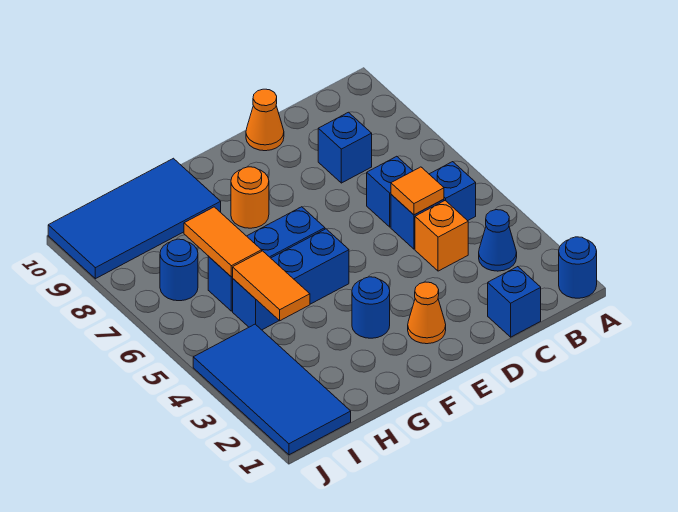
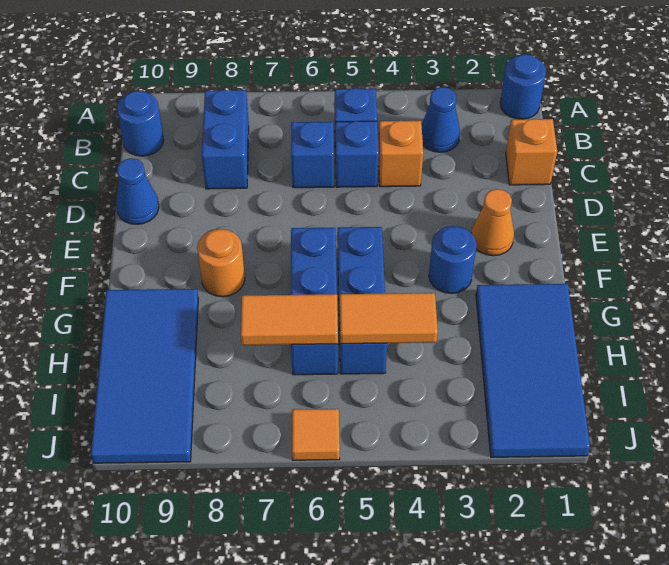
blue brick C1 level 1 -> orange brick C1 level 1
orange tile C5 level 2 -> orange tile J6 level 1
blue brick C8 level 1 -> blue brick B8:C8 level 1
orange cone D10 level 1 -> blue cone D10 level 1
blue tile I1:J4 level 1 -> blue tile G1:J2 level 1
blue round brick I7 level 1 -> blue round brick B10 level 1

